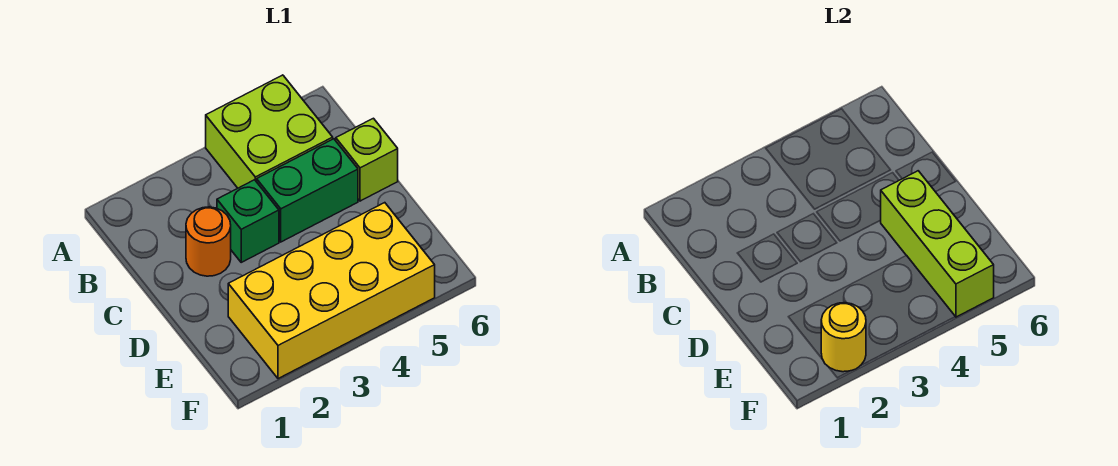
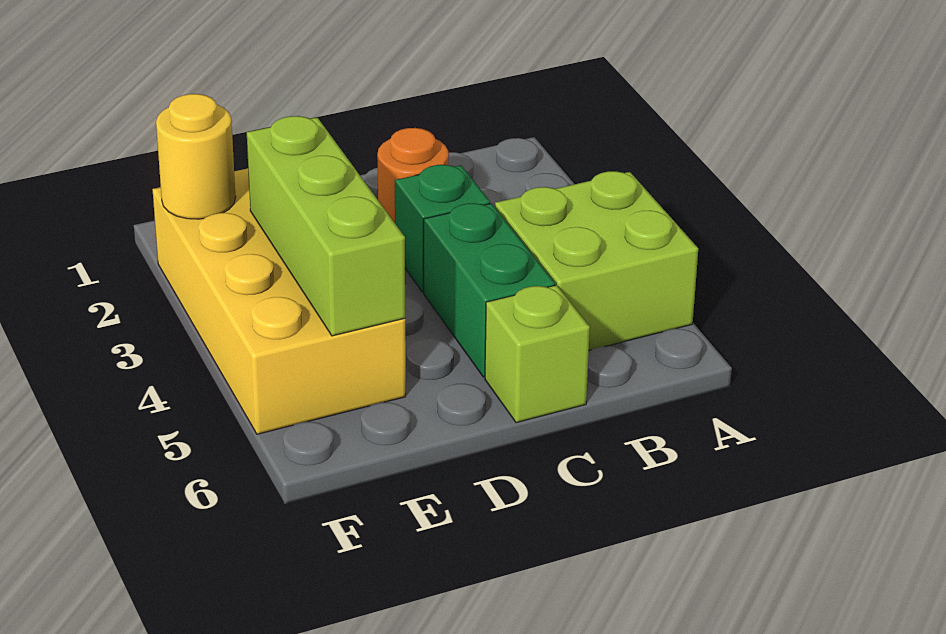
lime brick D5:F5 level 2 -> lime brick E3:E5 level 2

